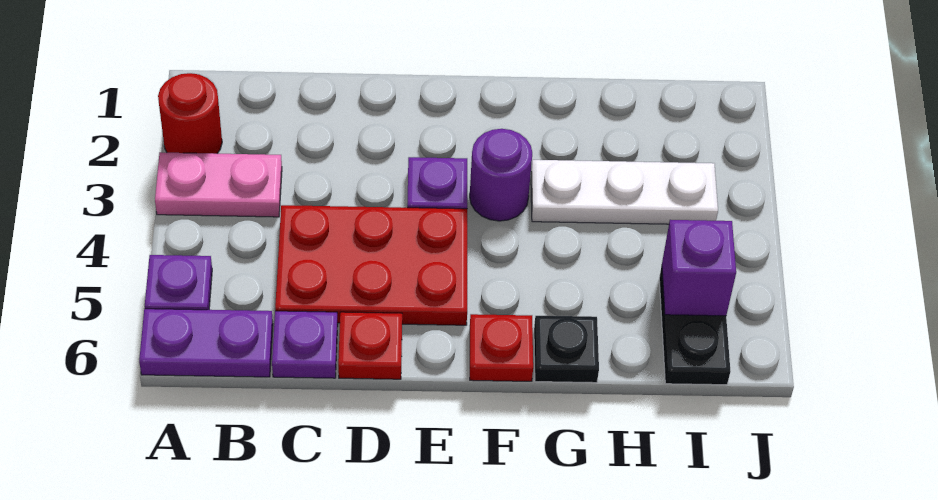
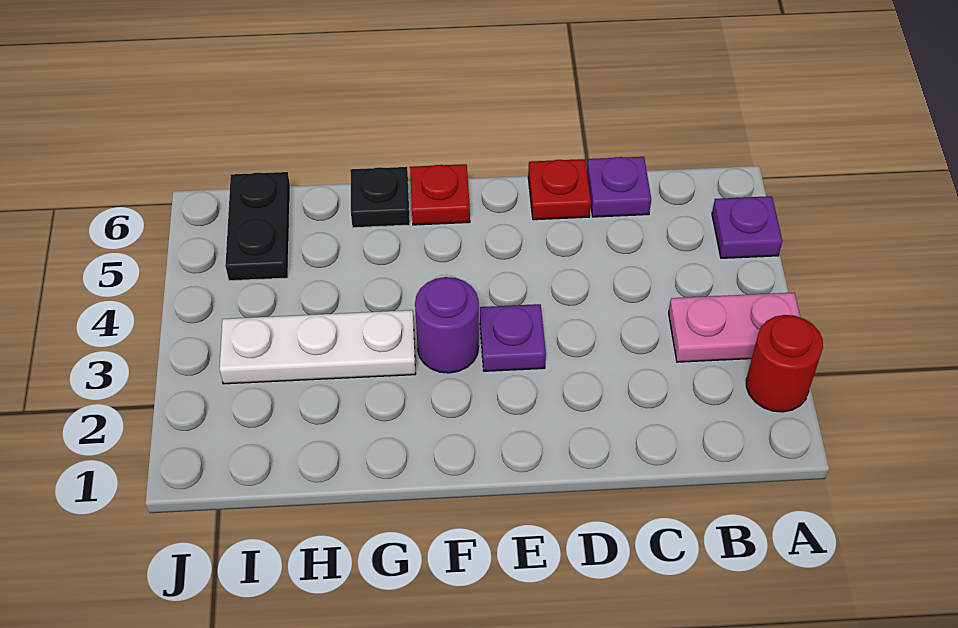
purple plate A6:B6 level 1 -> none
red plate C4:E5 level 1 -> none
purple brick I5 level 2 -> none

